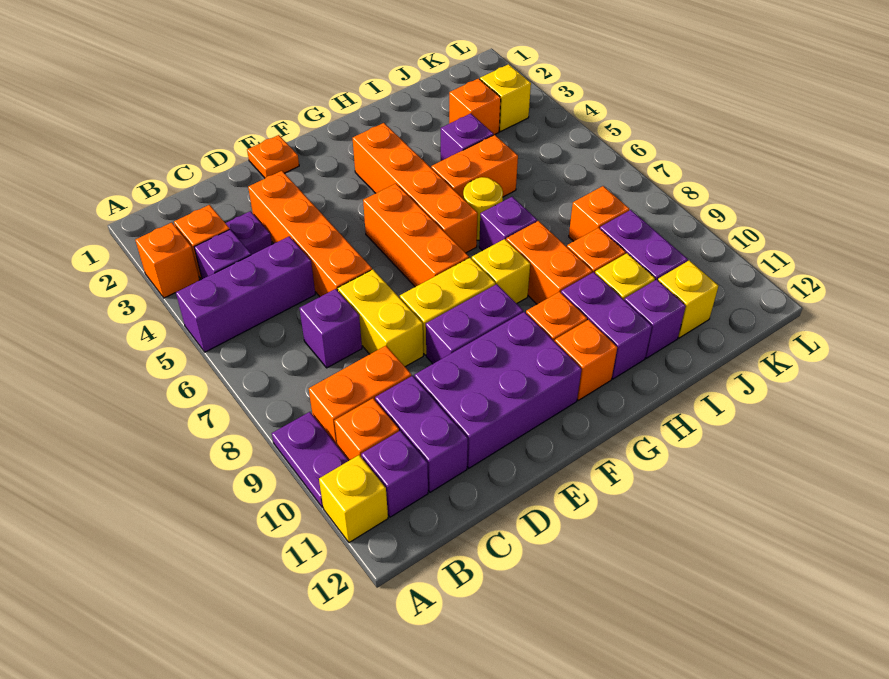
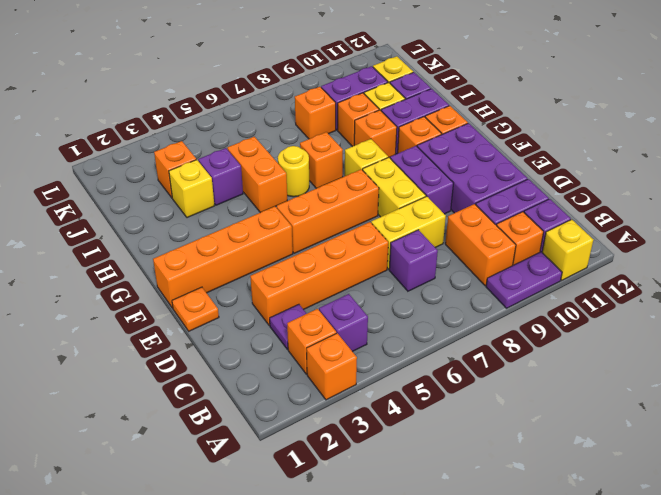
purple brick A5:C5 level 1 -> none
orange brick G3:G6 level 1 -> orange brick F1:F4 level 1
purple brick H7 level 1 -> orange brick H7 level 1
orange brick H8:H9 level 1 -> orange brick H9 level 1
yellow brick K3 level 1 -> yellow brick I3 level 1

